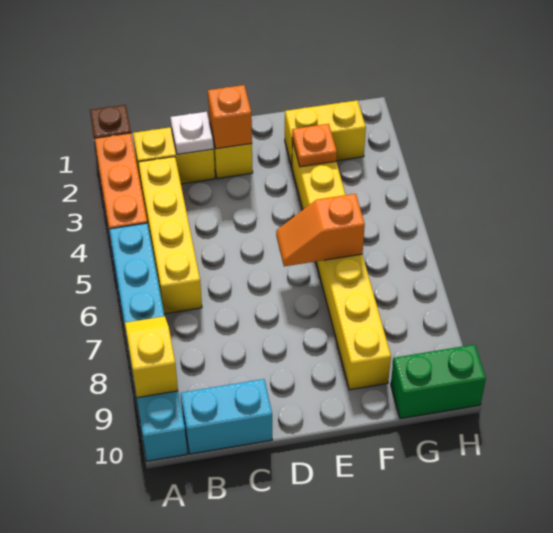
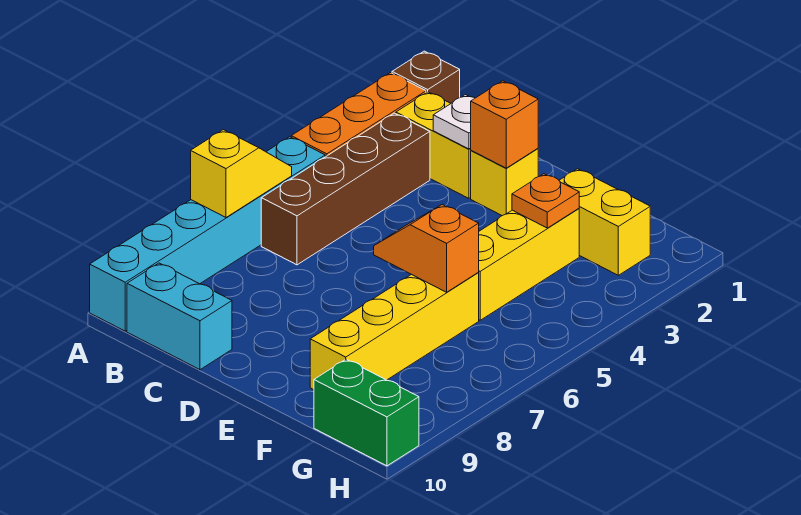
yellow slope A8:A9 level 2 top 9 -> yellow slope A6:A7 level 2 top 7
yellow brick B3:B6 level 1 -> brown brick B3:B6 level 1

